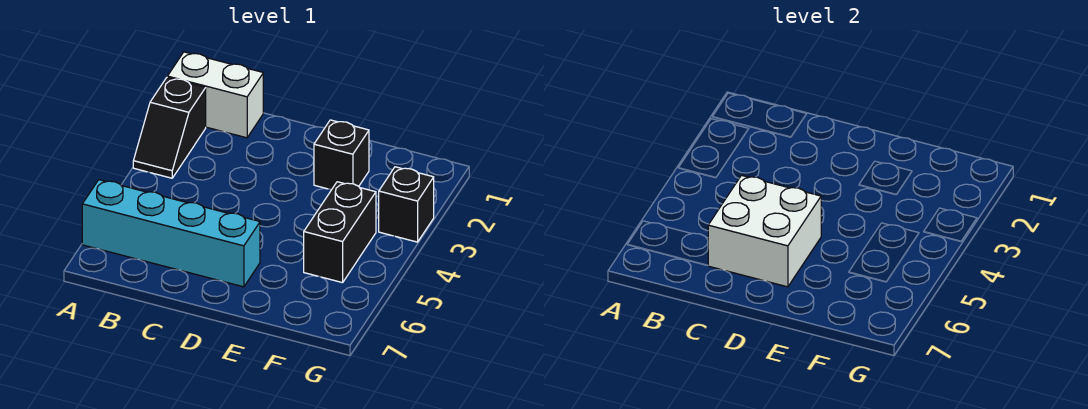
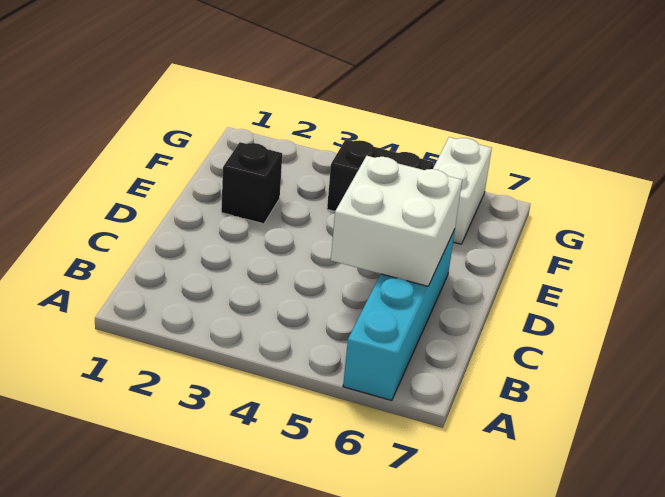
white brick A1:B1 level 1 -> white brick F6:G6 level 1
black slope A2:A3 level 1 top 2 -> none
black brick G3 level 1 -> none

